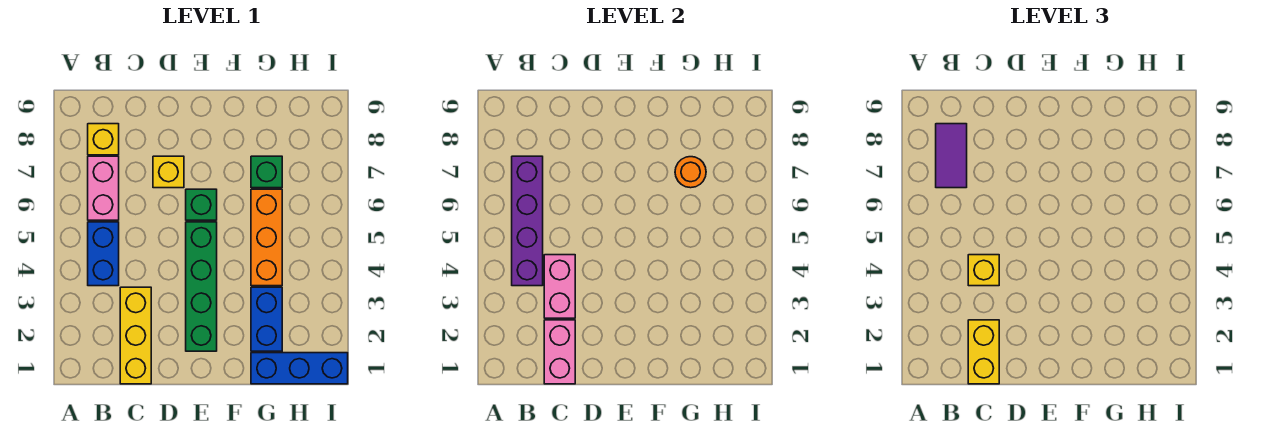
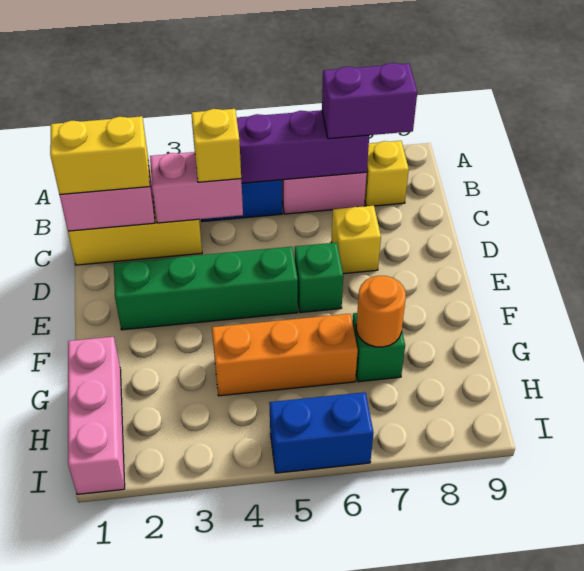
purple tile B7:B8 level 3 -> purple brick B7:B8 level 3
blue brick G1:I1 level 1 -> pink brick G1:I1 level 1
blue brick G2:G3 level 1 -> blue brick I5:I6 level 1

